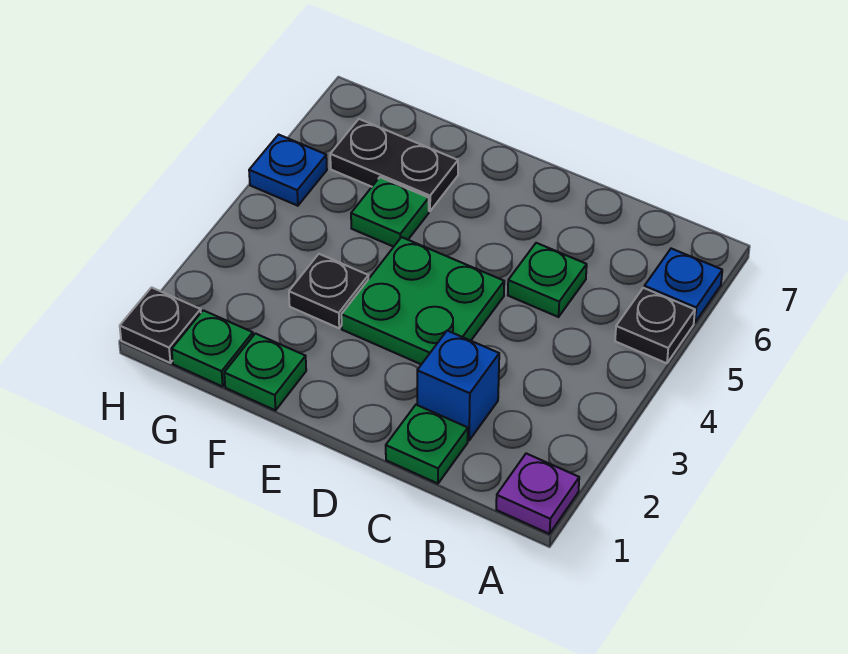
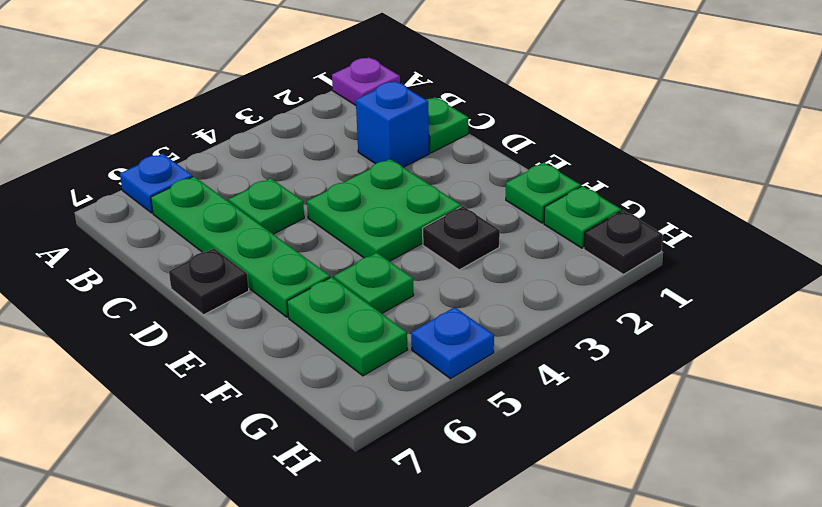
black plate A5 level 1 -> black plate D7 level 1
none -> green plate B6:E6 level 1
black plate F6:G6 level 1 -> green plate F6:G6 level 1

